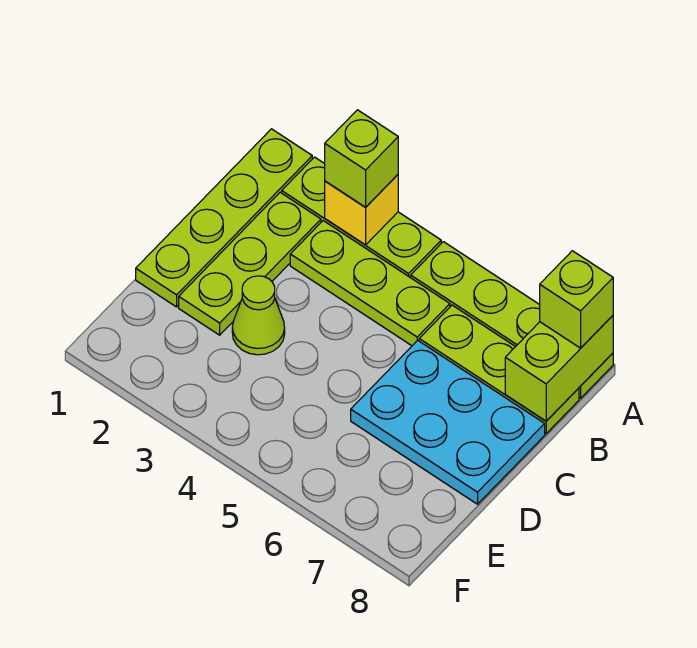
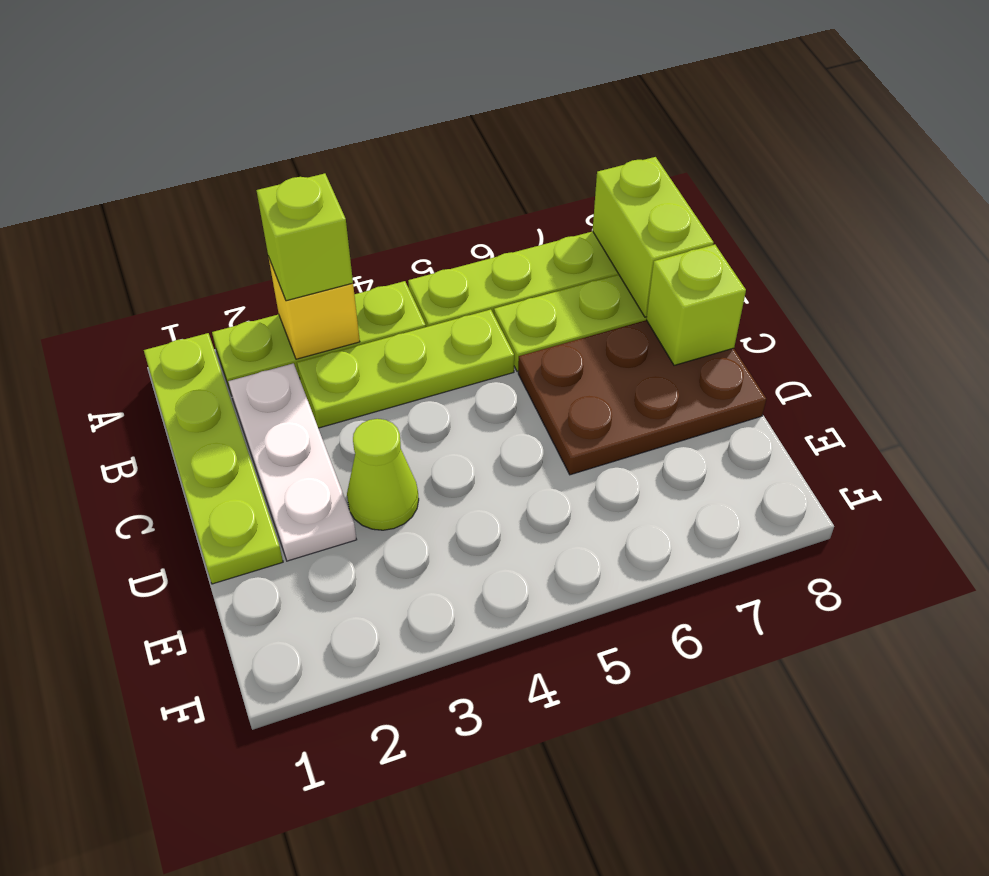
lime brick A8 level 3 -> lime brick C8 level 2
lime plate B2:D2 level 1 -> white plate B2:D2 level 1
cyan plate C6:D8 level 1 -> brown plate C6:D8 level 1

